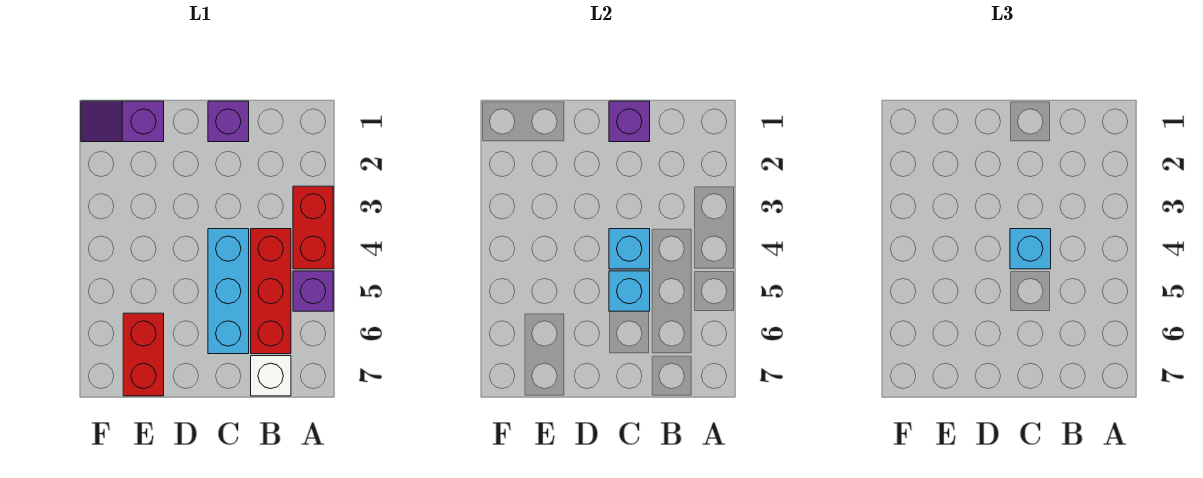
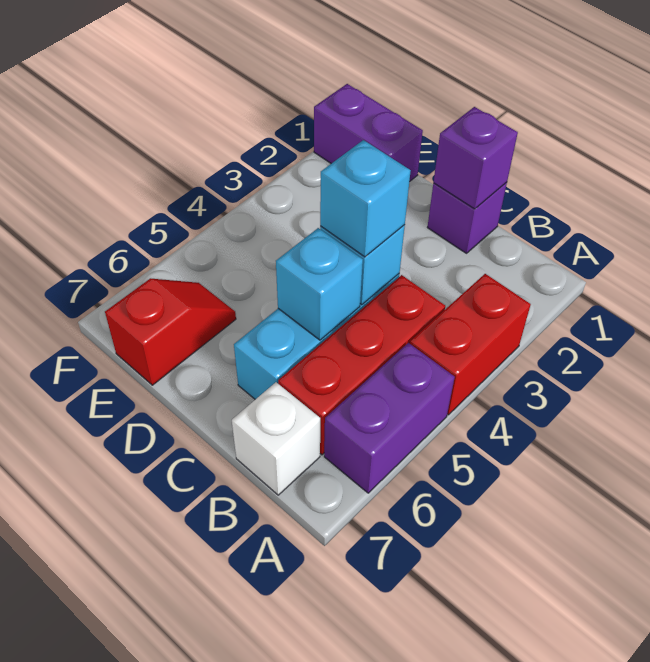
purple brick A5 level 1 -> purple brick A5:A6 level 1
purple slope E1:F1 level 1 top E -> purple brick E1:F1 level 1
red brick E6:E7 level 1 -> red slope E6:E7 level 1 top 7

